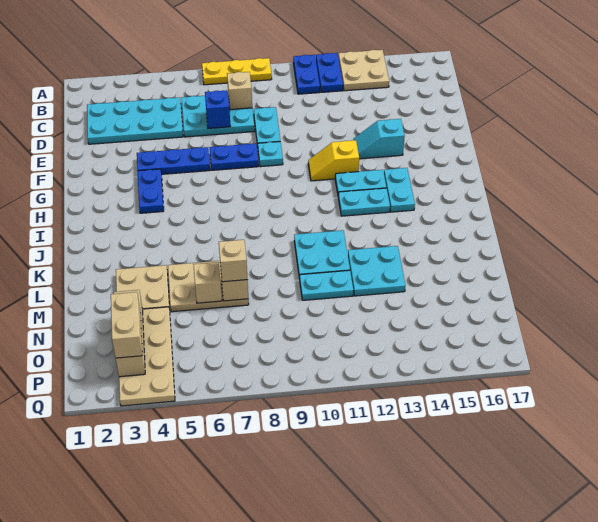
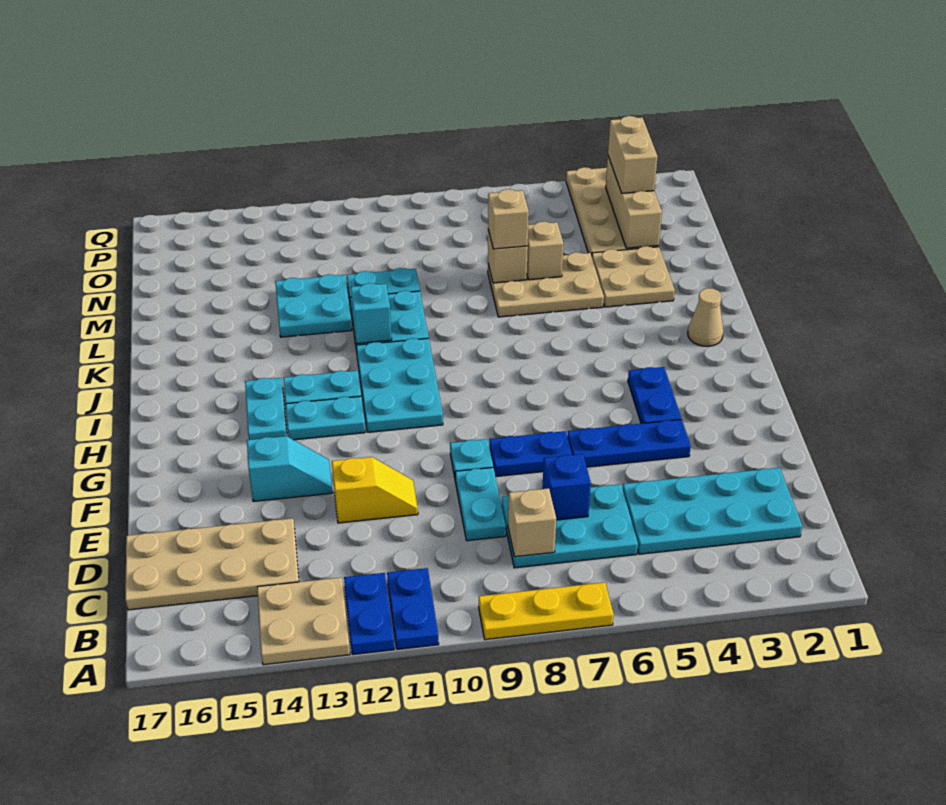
none -> tan plate C14:D17 level 1
yellow slope G11:G12 level 1 top 12 -> yellow slope E11:E12 level 1 top 12
none -> cyan plate H10:J11 level 1
none -> tan cone J2 level 1
none -> cyan brick K11 level 2

